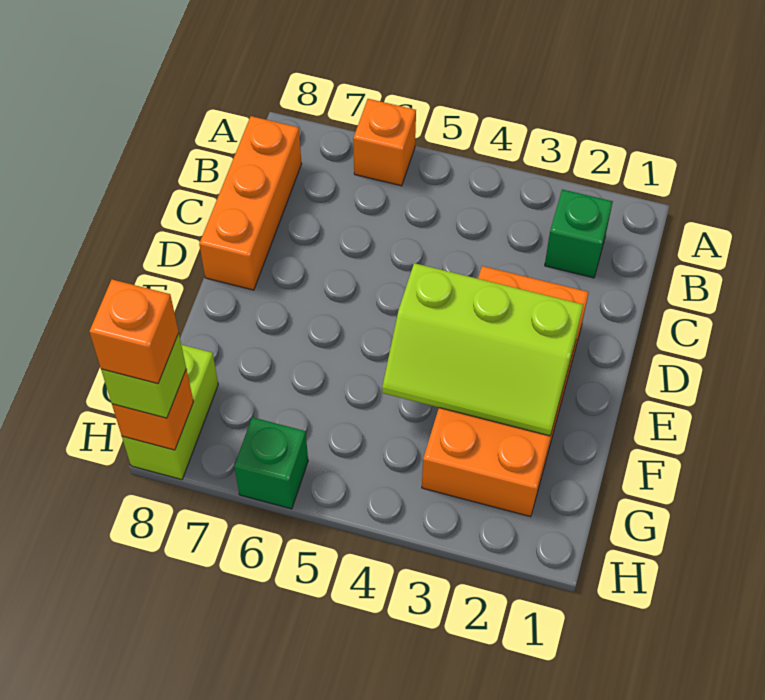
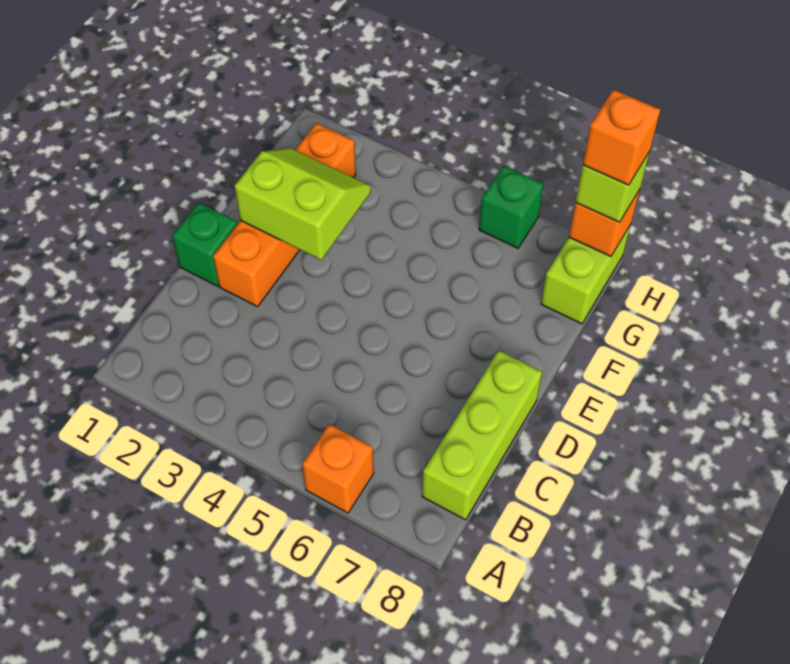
green brick B2 level 1 -> green brick D1 level 1
orange brick B8:D8 level 1 -> lime brick B8:D8 level 1
orange brick D2:G3 level 1 -> orange brick D2:G2 level 1
lime slope E2:F4 level 2 top E -> lime slope E2:F3 level 2 top E

